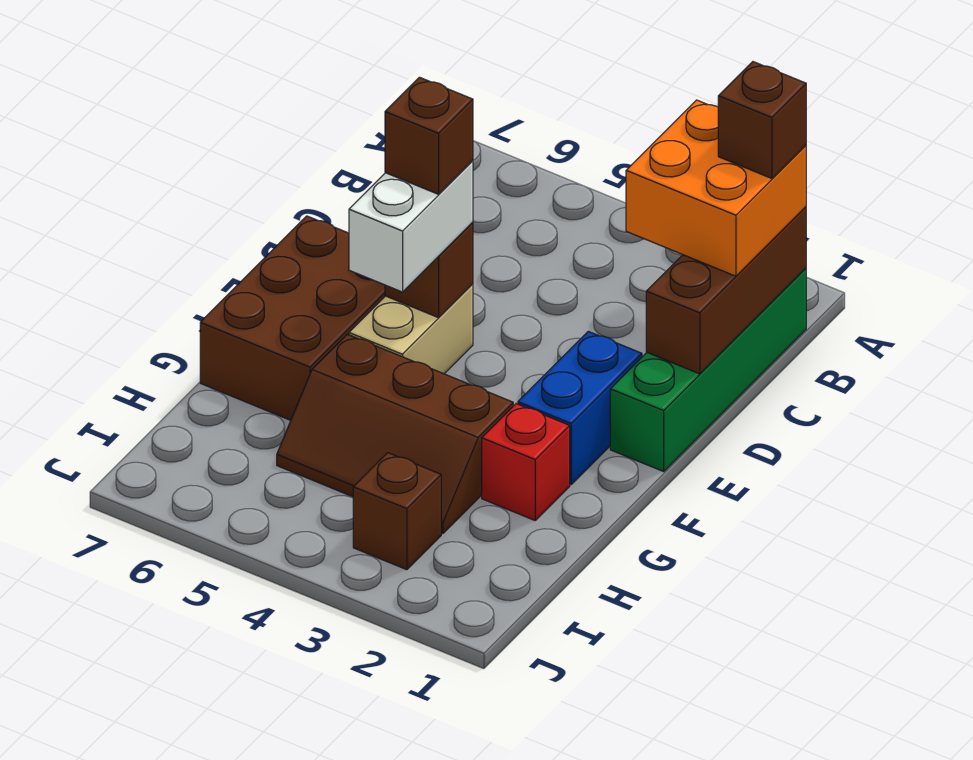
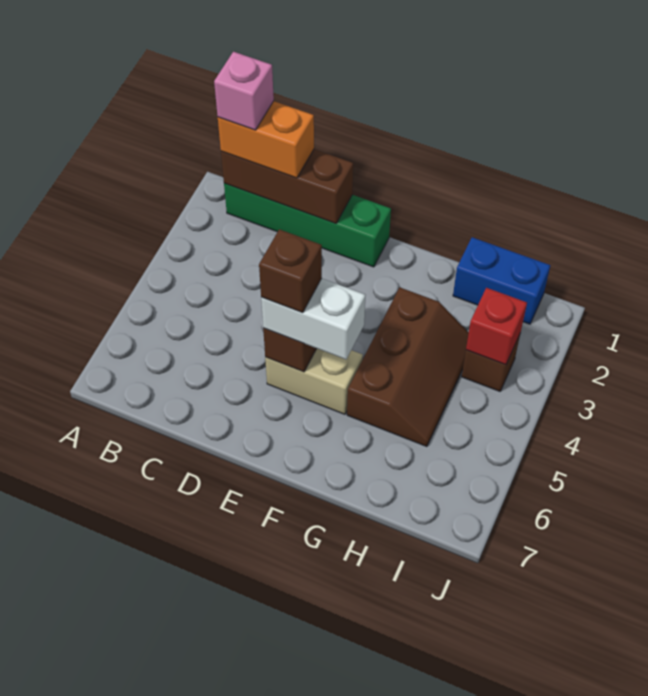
orange brick B1:C2 level 3 -> orange brick B1:C1 level 3
brown brick B1 level 4 -> pink brick B1 level 4
blue brick E2:F2 level 1 -> blue brick H1:I1 level 1
brown brick E6:G7 level 1 -> none
red brick G2 level 1 -> red brick I3 level 2

